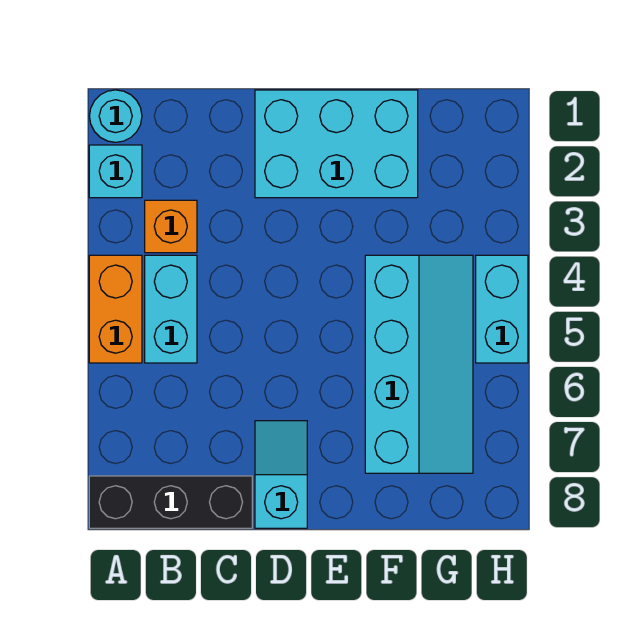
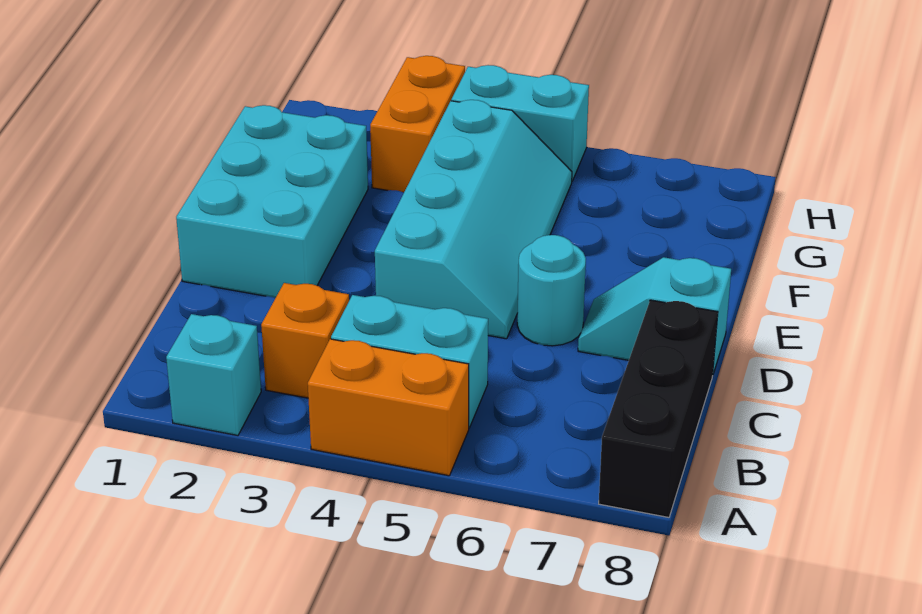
cyan round brick A1 level 1 -> cyan round brick D6 level 1
cyan slope F4:G7 level 1 top F -> cyan slope D4:G5 level 1 top 4
none -> orange brick G3:H3 level 1

